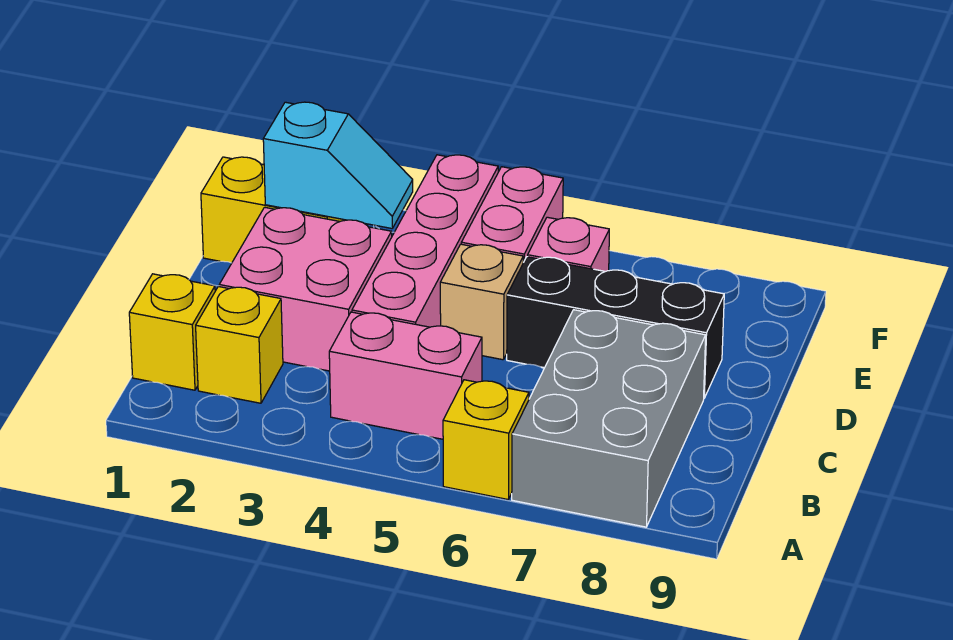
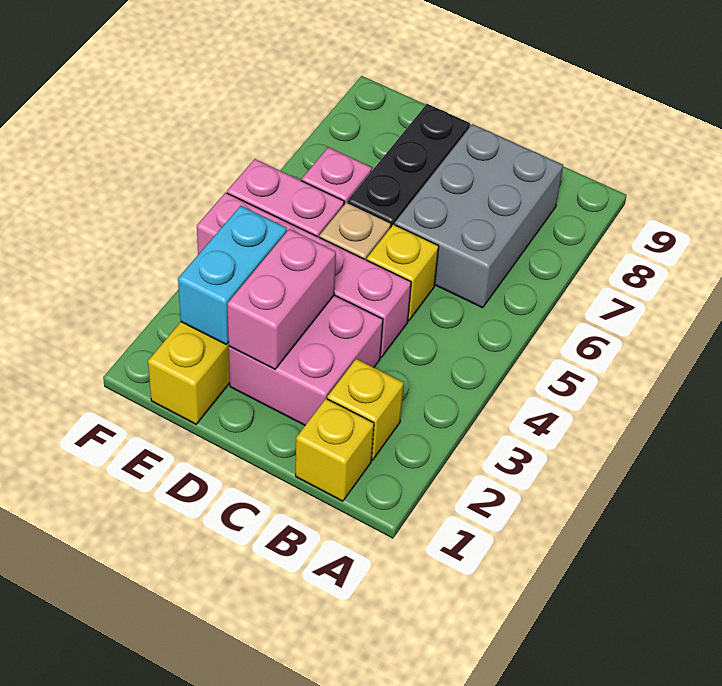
yellow brick A6 level 1 -> yellow brick C5 level 1
grey brick A7:C8 level 1 -> grey brick B6:C8 level 1
pink brick B4:B5 level 1 -> pink brick D2:D3 level 2
cyan slope E2:E3 level 2 top 2 -> cyan brick E2:E3 level 2

